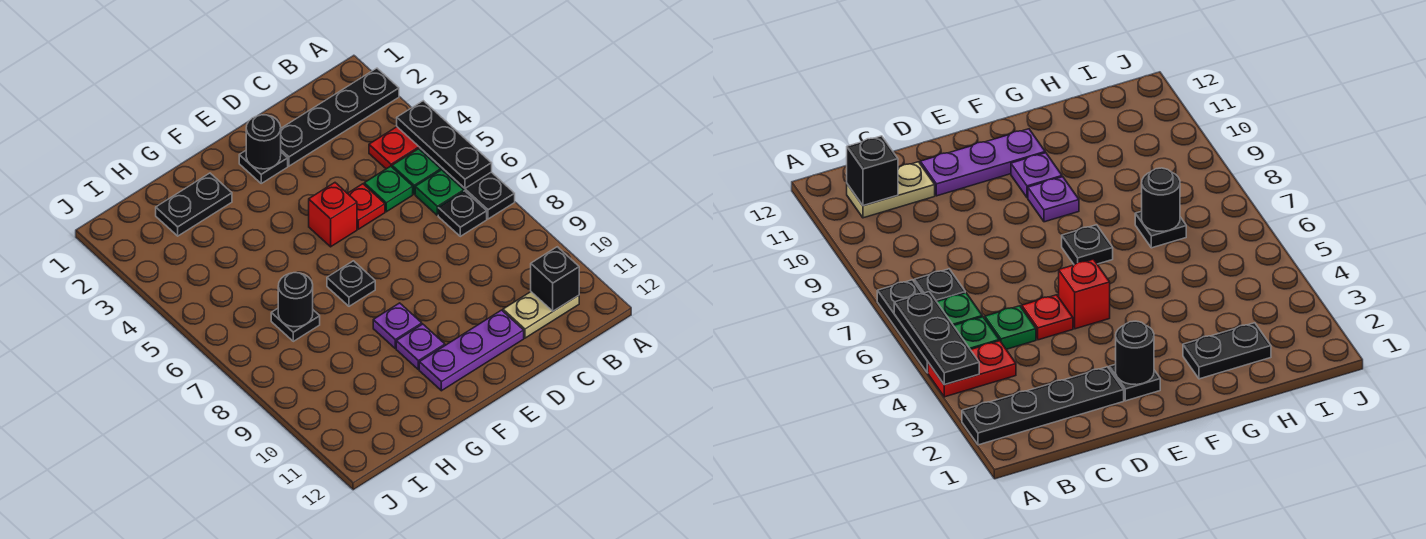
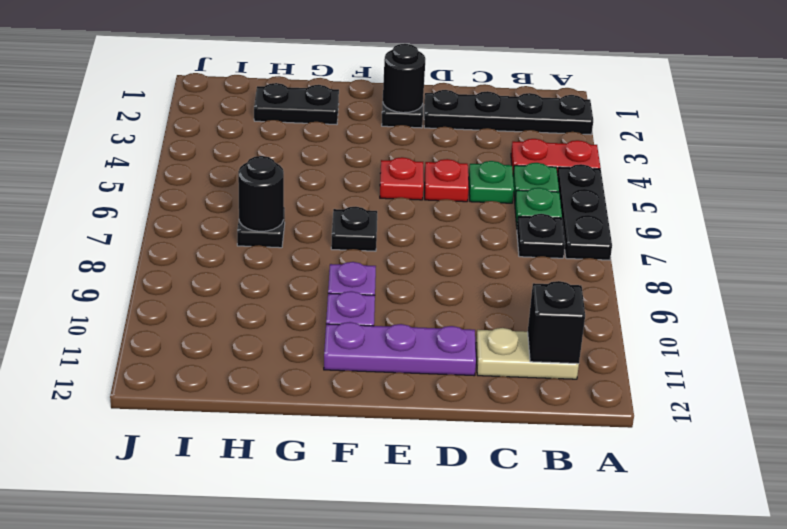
black plate A4:A6 level 2 -> none
red brick E5 level 1 -> red plate E5 level 1

